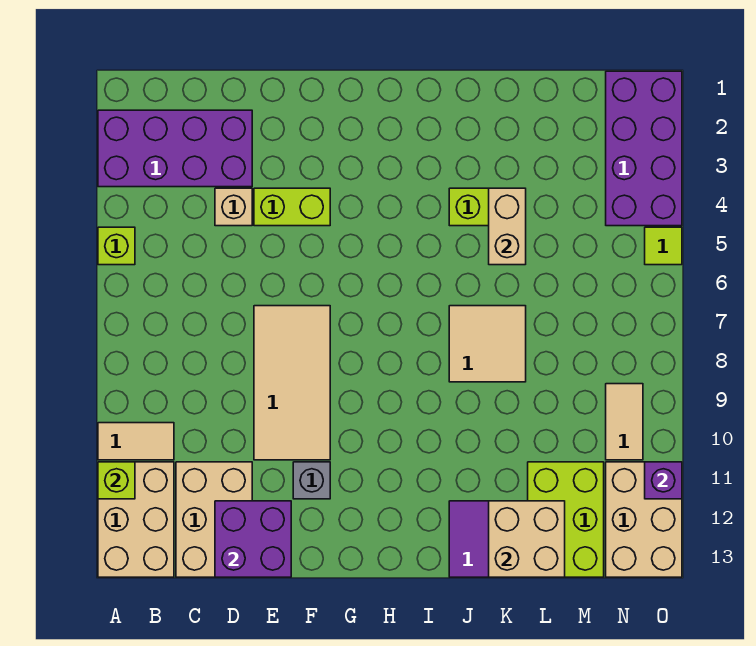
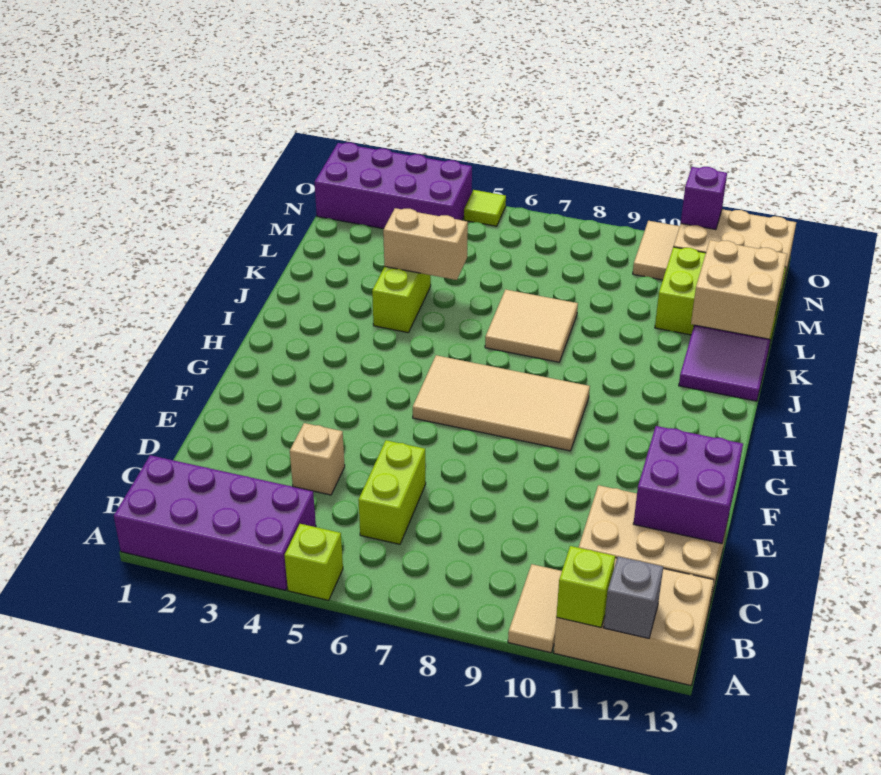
purple brick A2:D3 level 1 -> purple brick A1:B4 level 1
lime brick E4:F4 level 1 -> lime brick C6:D6 level 1
tan tile E7:F10 level 1 -> tan tile G6:H9 level 1
grey brick F11 level 1 -> grey brick A12 level 2
tan tile N9:N10 level 1 -> tan tile N10:O10 level 1

